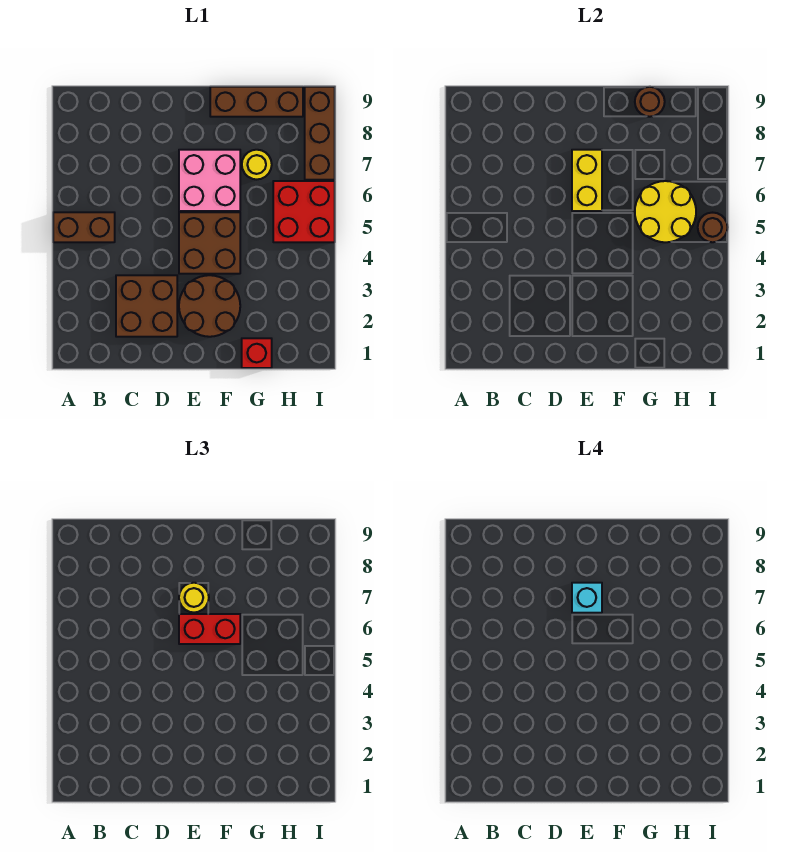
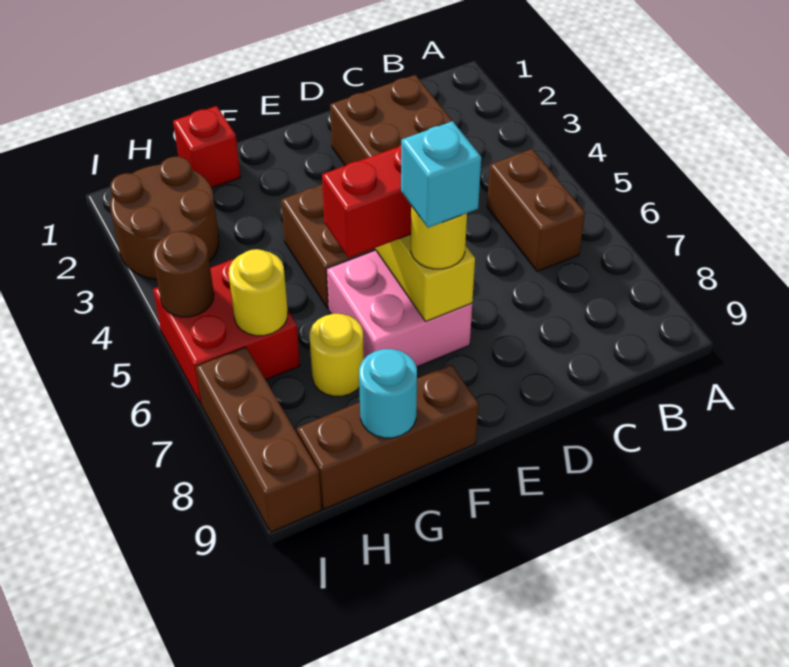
brown brick A5:B5 level 1 -> brown brick B5:B6 level 1
brown round brick E2:F3 level 1 -> brown round brick H2:I3 level 1
yellow round brick G5:H6 level 2 -> yellow round brick H6 level 2
brown round brick G9 level 2 -> cyan round brick G9 level 2

